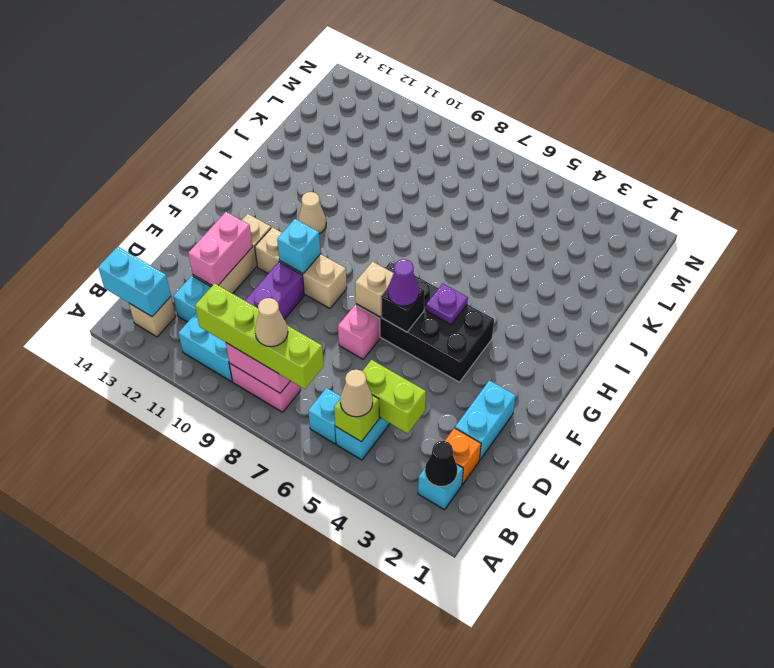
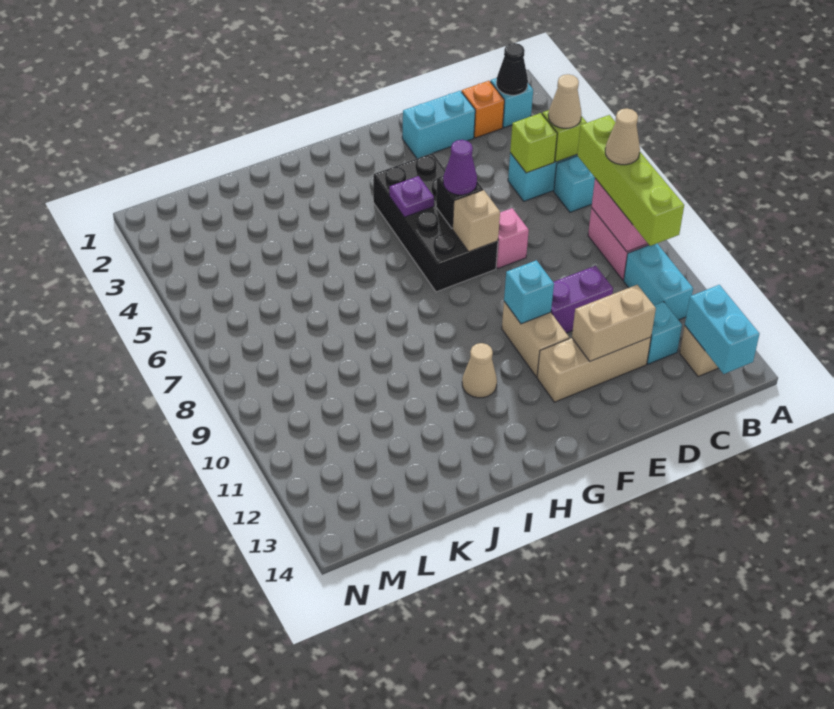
lime brick C4:C5 level 2 -> lime brick C5 level 2
pink brick D12:E12 level 2 -> tan brick D12:E12 level 2
tan brick F9:F11 level 1 -> tan brick F10:F11 level 1

